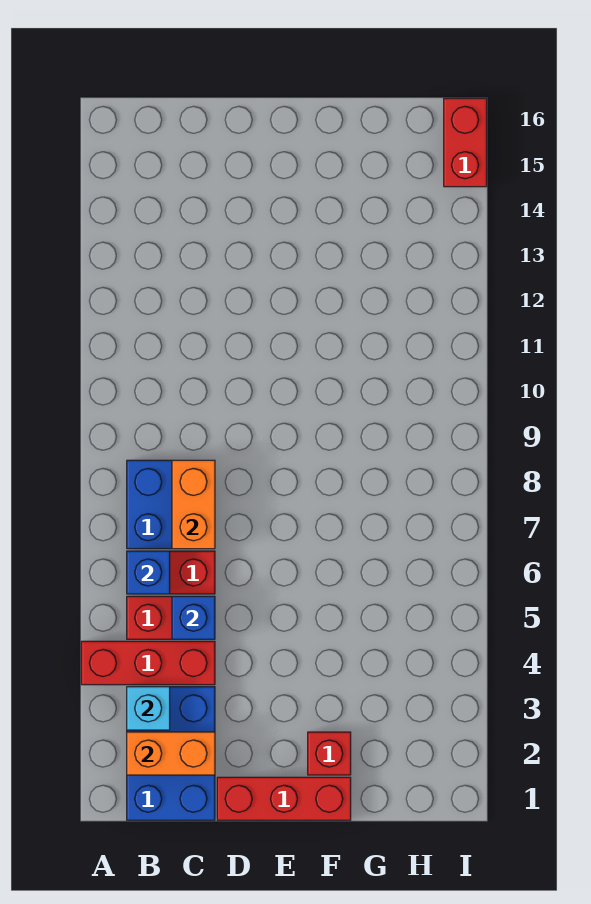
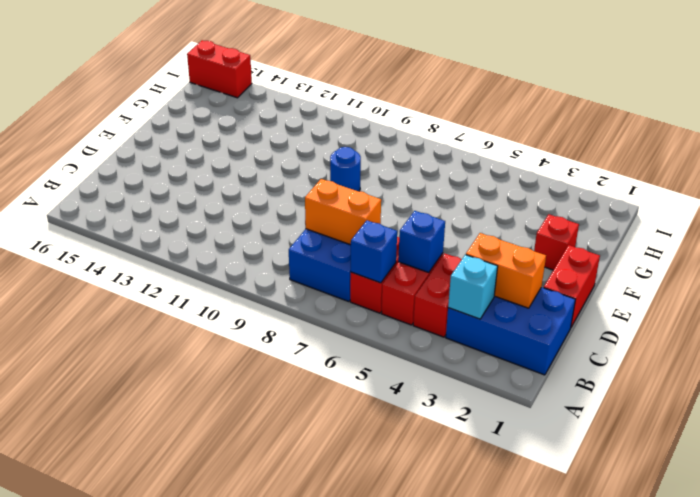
red brick A4:C4 level 1 -> red brick B4:C4 level 1
orange brick B2:C2 level 2 -> orange brick C2:C3 level 2
red brick D1:F1 level 1 -> red brick D1:E1 level 1
none -> blue round brick F9 level 1

